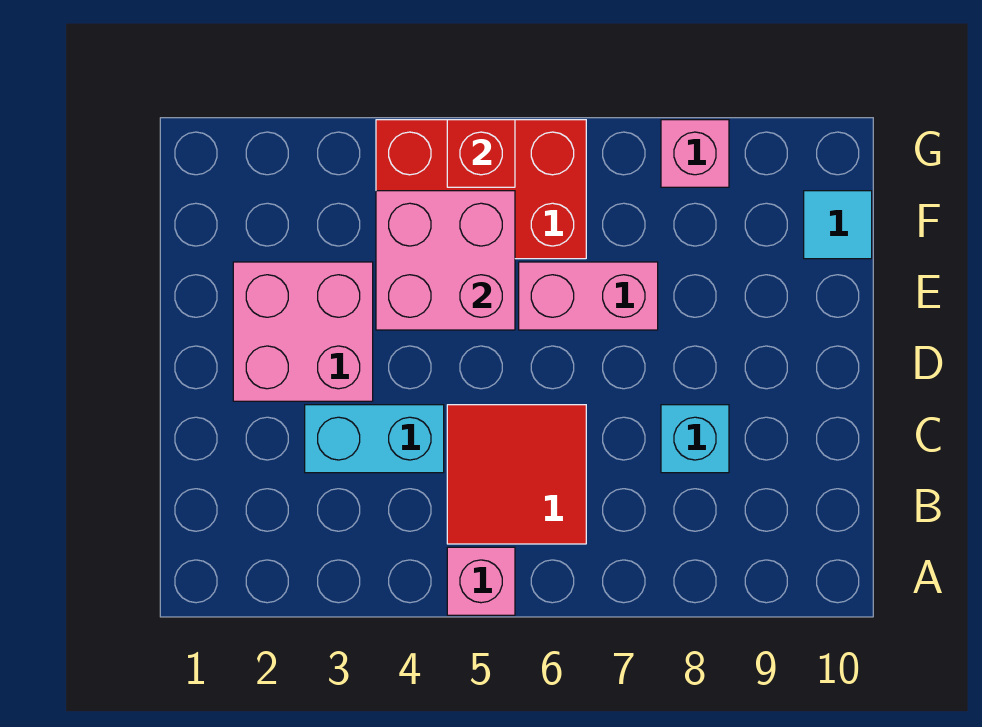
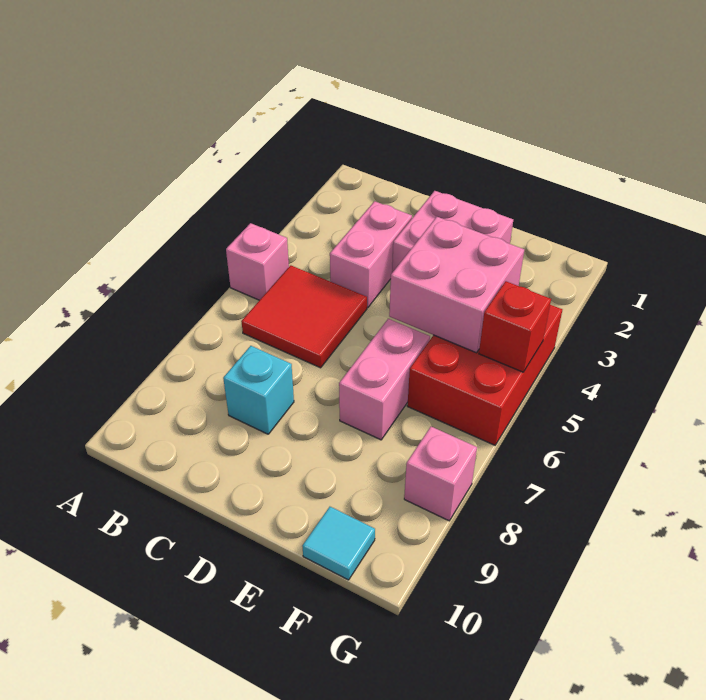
cyan brick C3:C4 level 1 -> pink brick C3:C4 level 1

